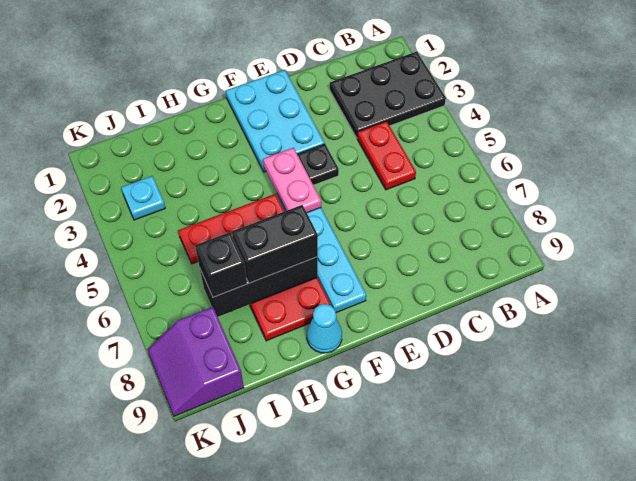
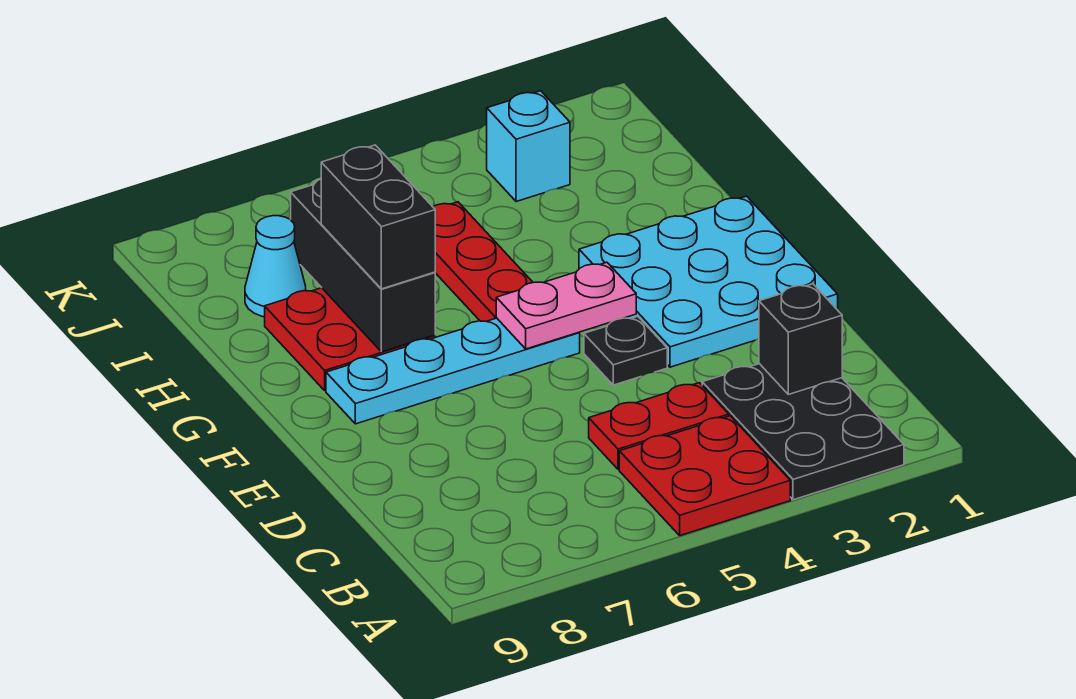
none -> red plate A4:B5 level 1
cyan plate E1:F3 level 1 -> cyan plate E1:G3 level 1
cyan cone G9 level 1 -> cyan cone I8 level 1
black brick I7 level 3 -> black brick C2 level 2
cyan plate J3 level 1 -> cyan brick J3 level 1
purple slope J8:K9 level 1 top J -> none

